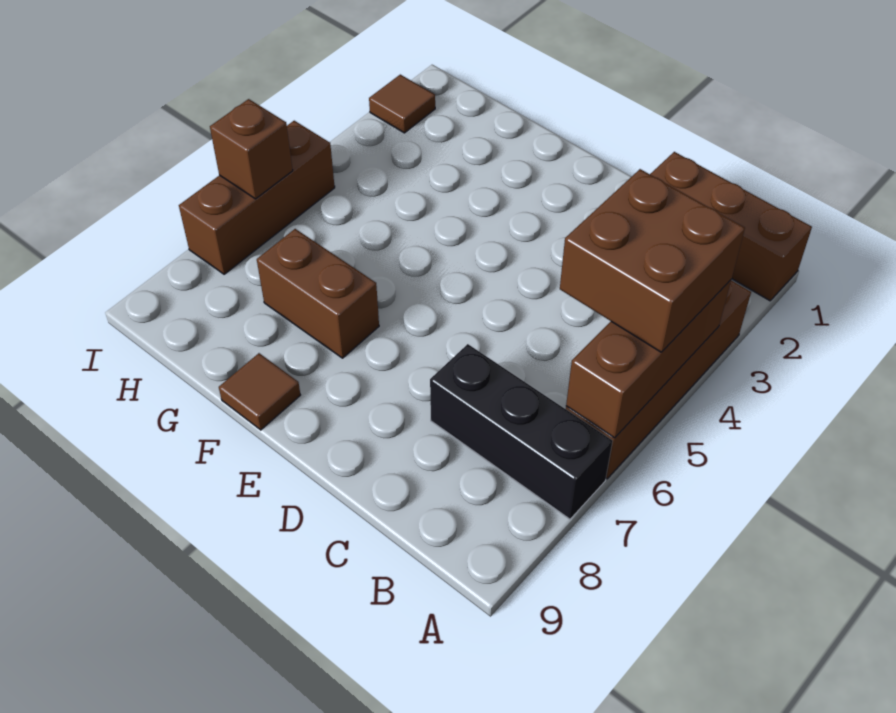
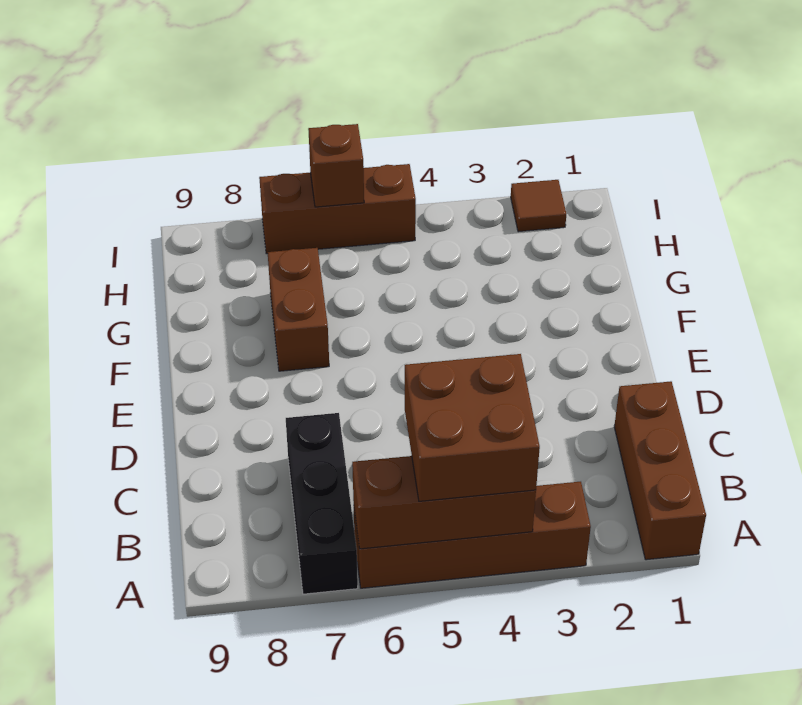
brown tile F9 level 1 -> none

